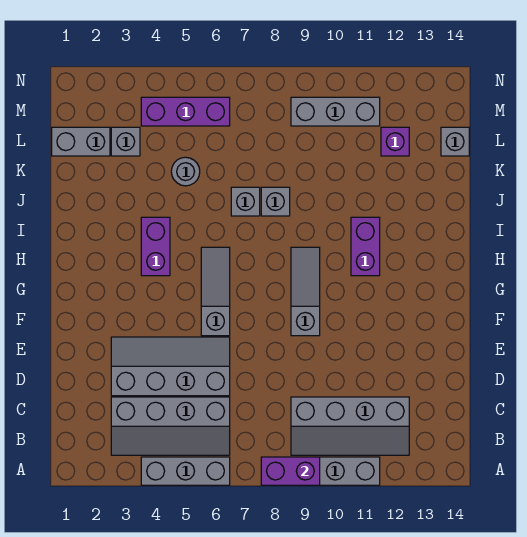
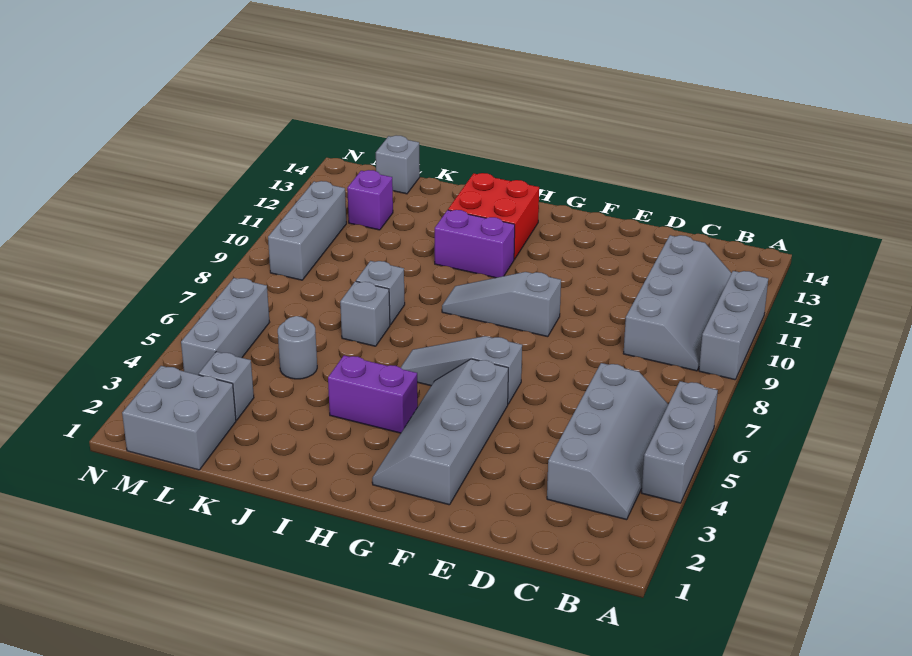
purple brick A8:A9 level 2 -> none
grey slope D3:E6 level 1 top D -> grey slope F2:G5 level 1 top F
none -> red brick H12:I13 level 1
grey brick L1:L2 level 1 -> grey brick L1:M2 level 1
purple brick M4:M6 level 1 -> grey brick M4:M6 level 1

